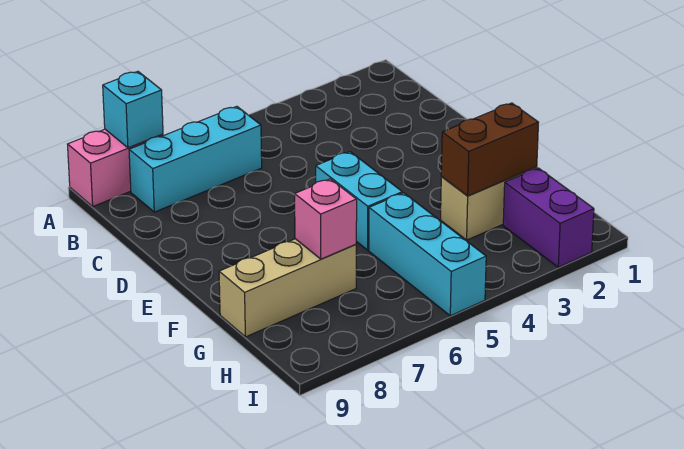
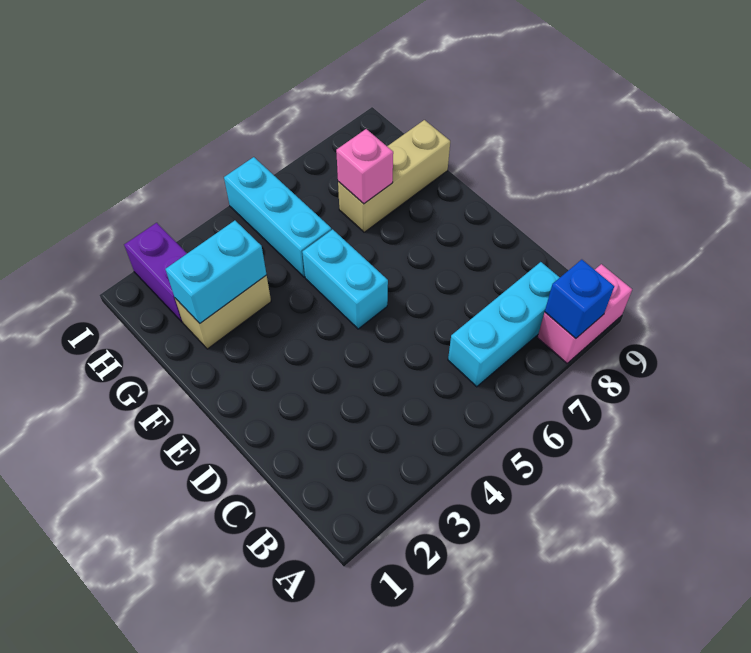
cyan brick A8 level 2 -> blue brick A8 level 2
brown brick G2:G3 level 2 -> cyan brick G2:G3 level 2

